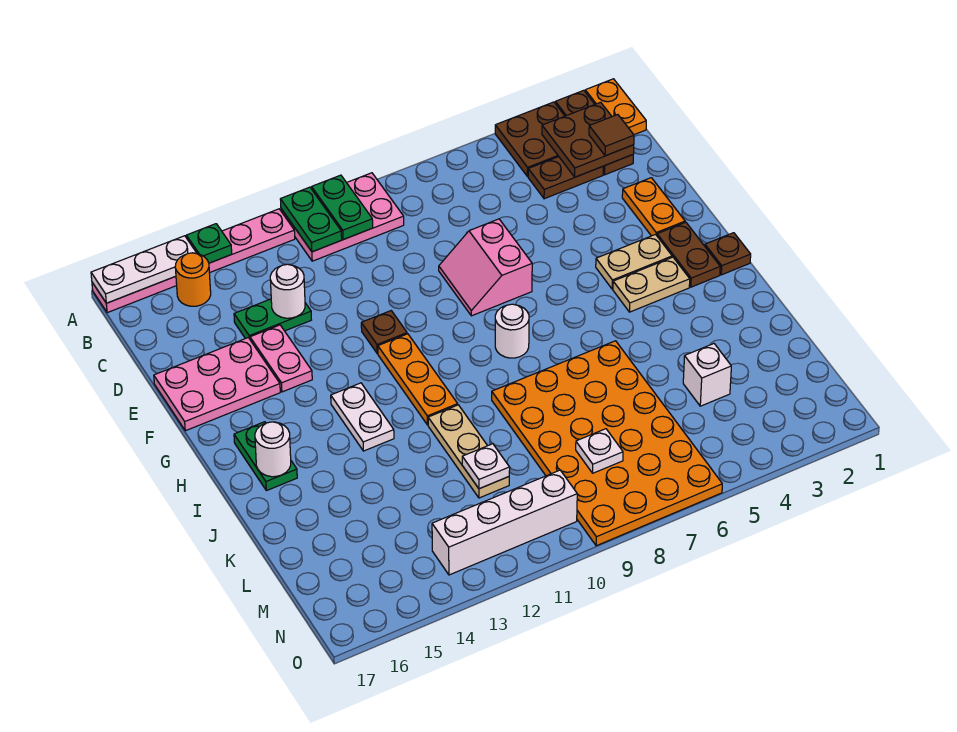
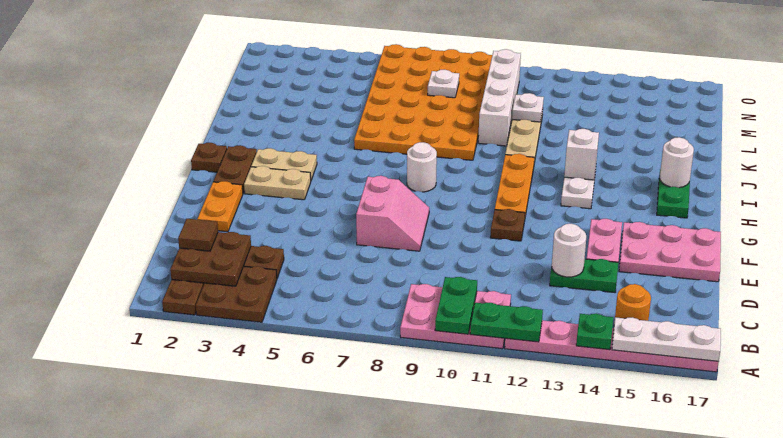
orange plate A1:B1 level 1 -> none
green plate A11:B11 level 2 -> green plate A11:A12 level 2
white brick L4 level 1 -> white brick I13 level 2
white brick N10:N13 level 1 -> white brick K10:N10 level 1

